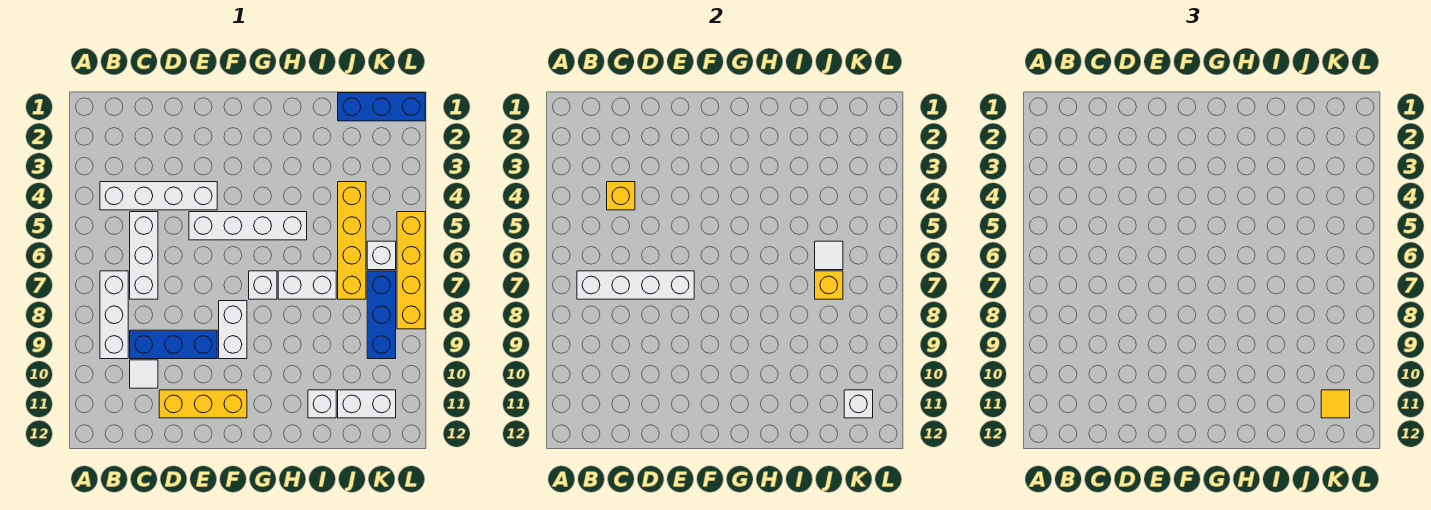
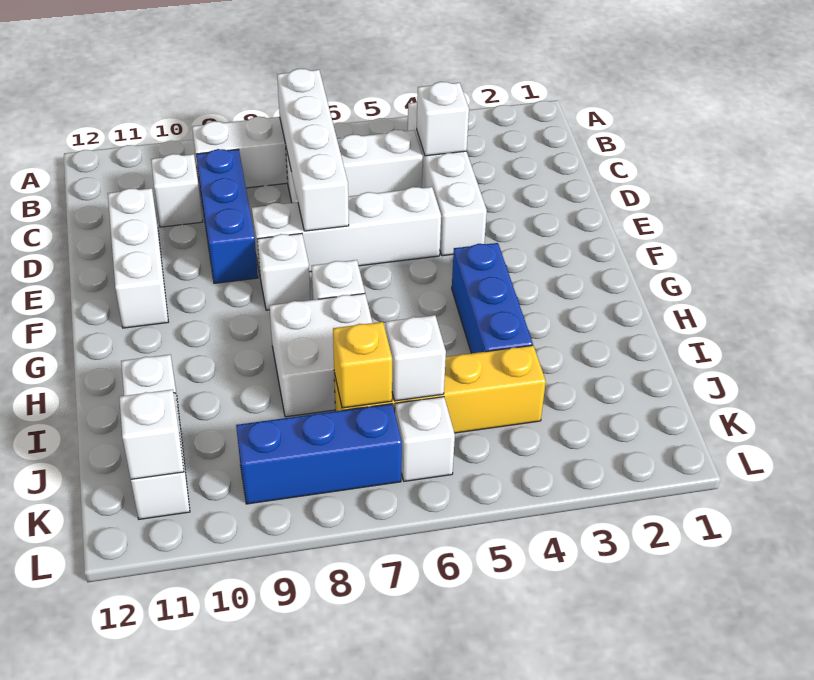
yellow brick C4 level 2 -> white brick C4 level 2
white tile C10 level 1 -> white brick C10 level 1
yellow brick D11:F11 level 1 -> white brick D11:F11 level 1
white brick E5:H5 level 1 -> white brick E5:E8 level 1
white brick F8:F9 level 1 -> white brick F8 level 1
white brick H7:I7 level 1 -> white brick H7:I8 level 1
blue brick J1:L1 level 1 -> blue brick G4:I4 level 1
white tile J6 level 2 -> white brick J6 level 2
yellow tile K11 level 3 -> none
yellow brick L5:L8 level 1 -> none

